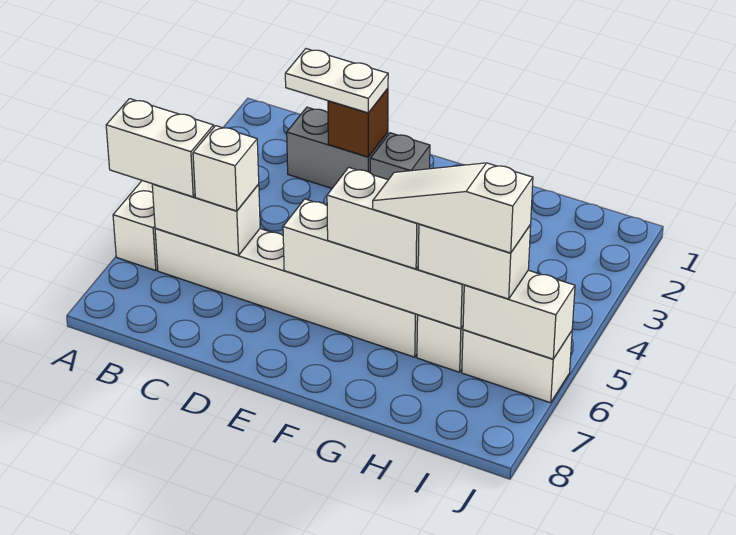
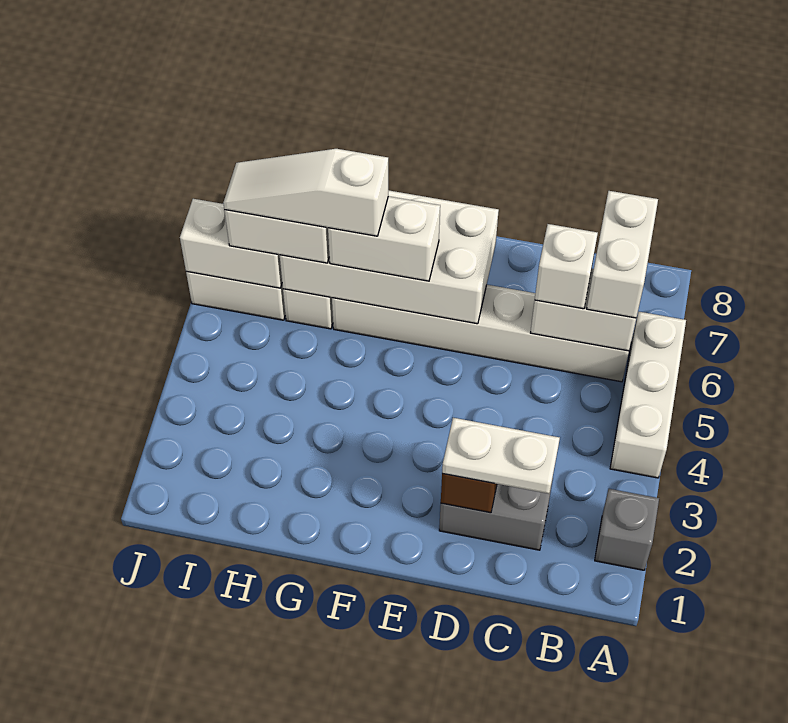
white brick A6:B6 level 3 -> white brick B6:B7 level 3
grey brick E2 level 1 -> grey brick A2 level 1
white brick E6:H6 level 2 -> white brick E6:H7 level 2
white slope G6:I6 level 4 top I -> white slope G6:I6 level 4 top G

